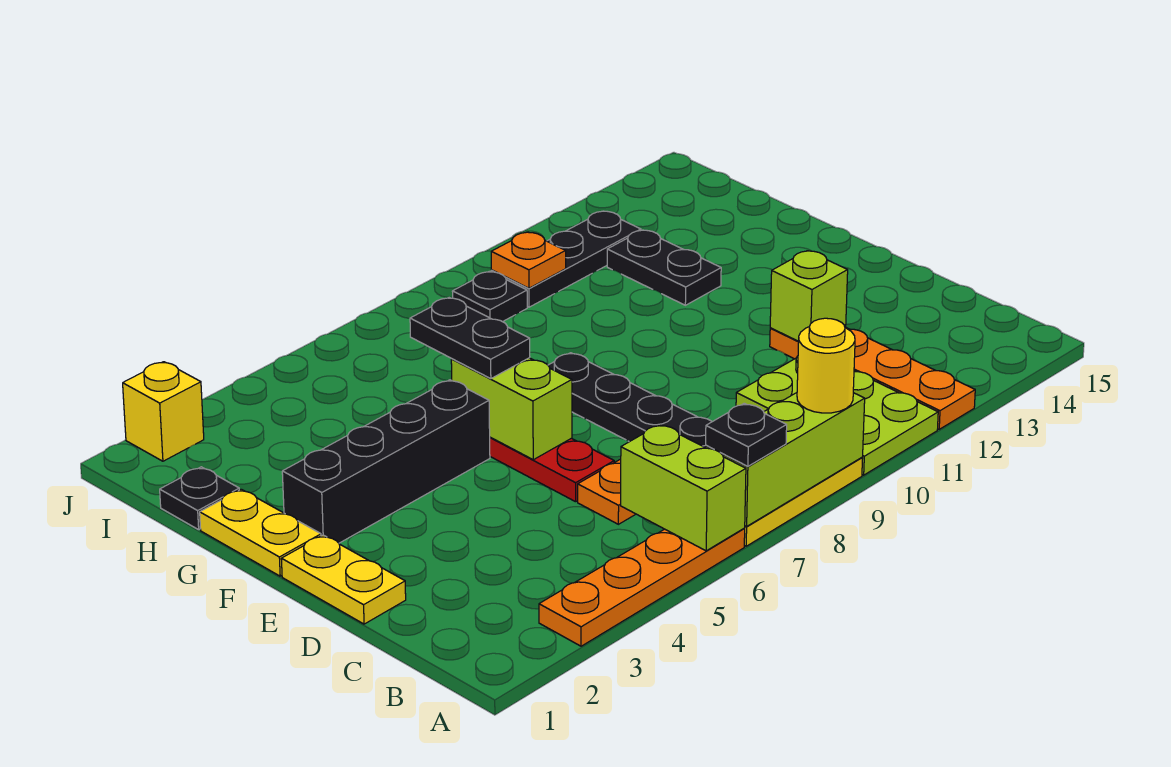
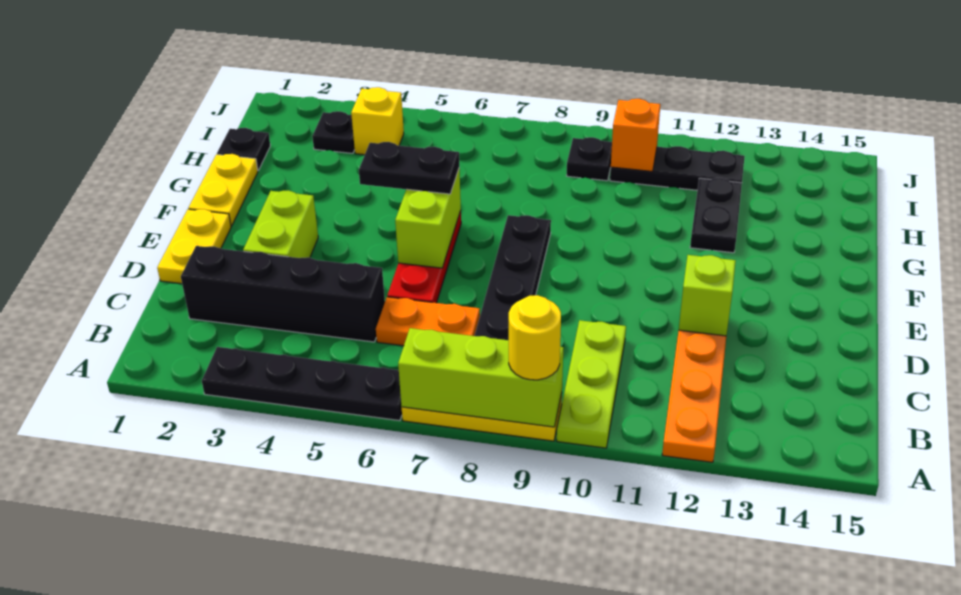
orange plate A3:A6 level 1 -> black plate A3:A6 level 1
lime brick A6:B6 level 2 -> lime brick D3:E3 level 1
black plate A7 level 3 -> black plate I3 level 1
lime plate A10:C11 level 1 -> lime plate A10:C10 level 1
black brick F2:F5 level 1 -> black brick C2:C5 level 1
black plate F6:G6 level 3 -> black plate F5:F6 level 3
orange plate I10 level 2 -> orange brick I10 level 2
yellow brick J2 level 1 -> yellow brick I4 level 1

